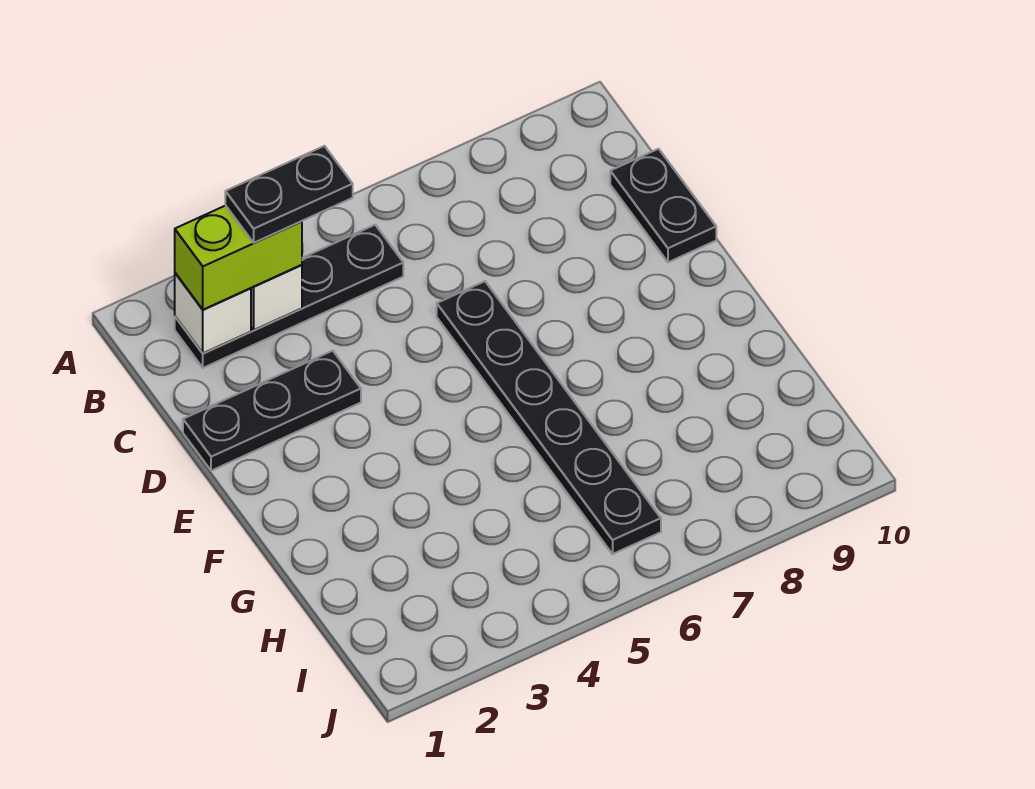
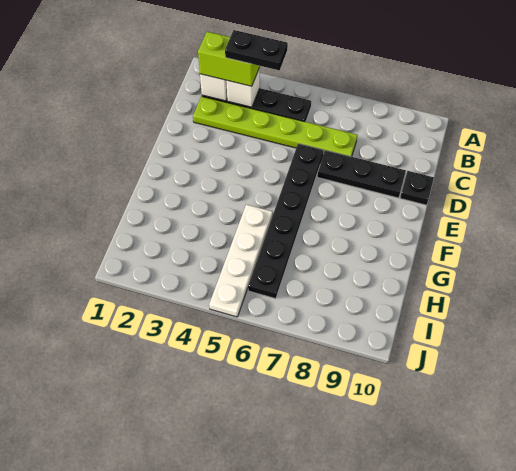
none -> lime plate C2:C7 level 1
black plate C10:D10 level 1 -> black plate D10 level 1
black plate D1:D3 level 1 -> black plate D7:D9 level 1
none -> white plate G5:J5 level 1

